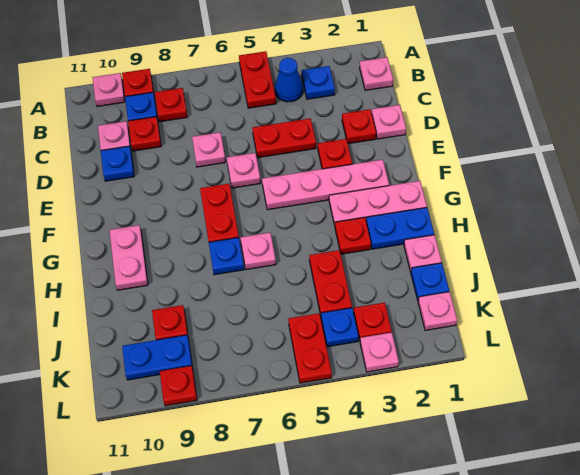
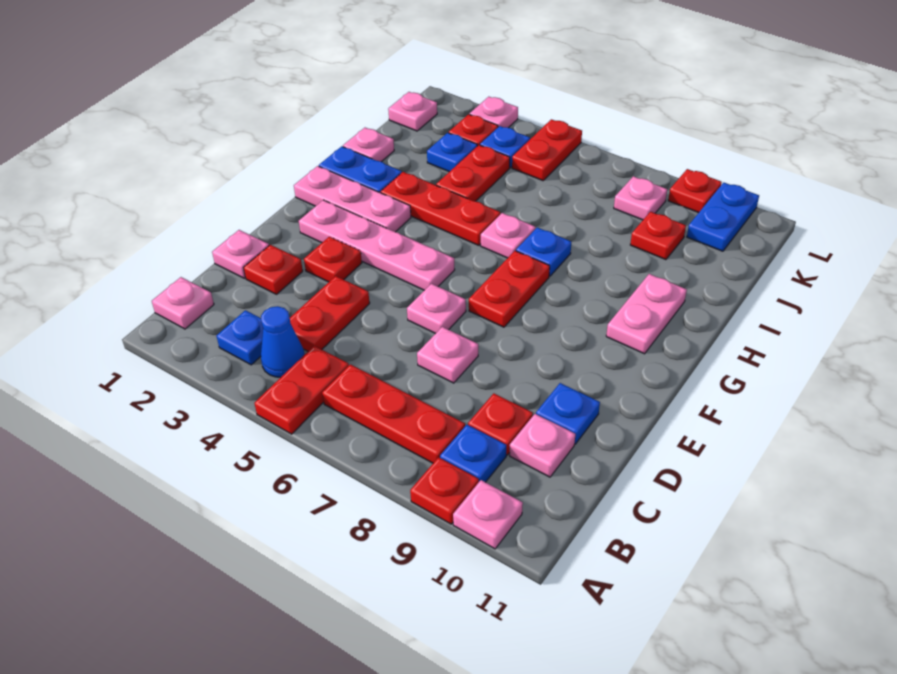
red plate B8 level 1 -> red plate B6:B8 level 1
red plate D4:D5 level 1 -> red plate C4:D4 level 1
red plate H3 level 1 -> red plate H3:H5 level 1
blue plate J1 level 1 -> blue plate J3 level 1
none -> pink plate K8 level 1
blue plate K9:K10 level 1 -> blue plate K10:L10 level 1

